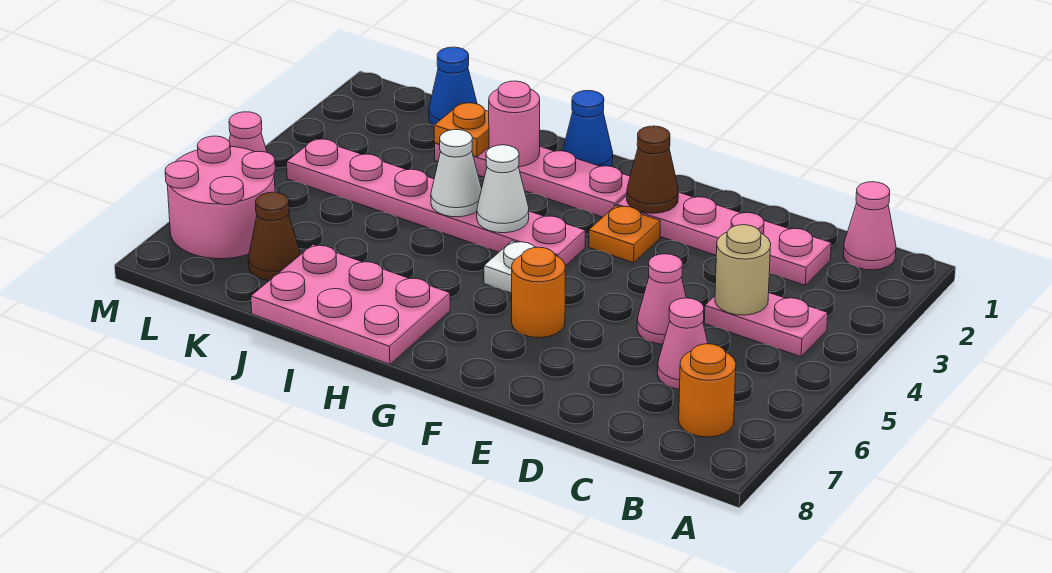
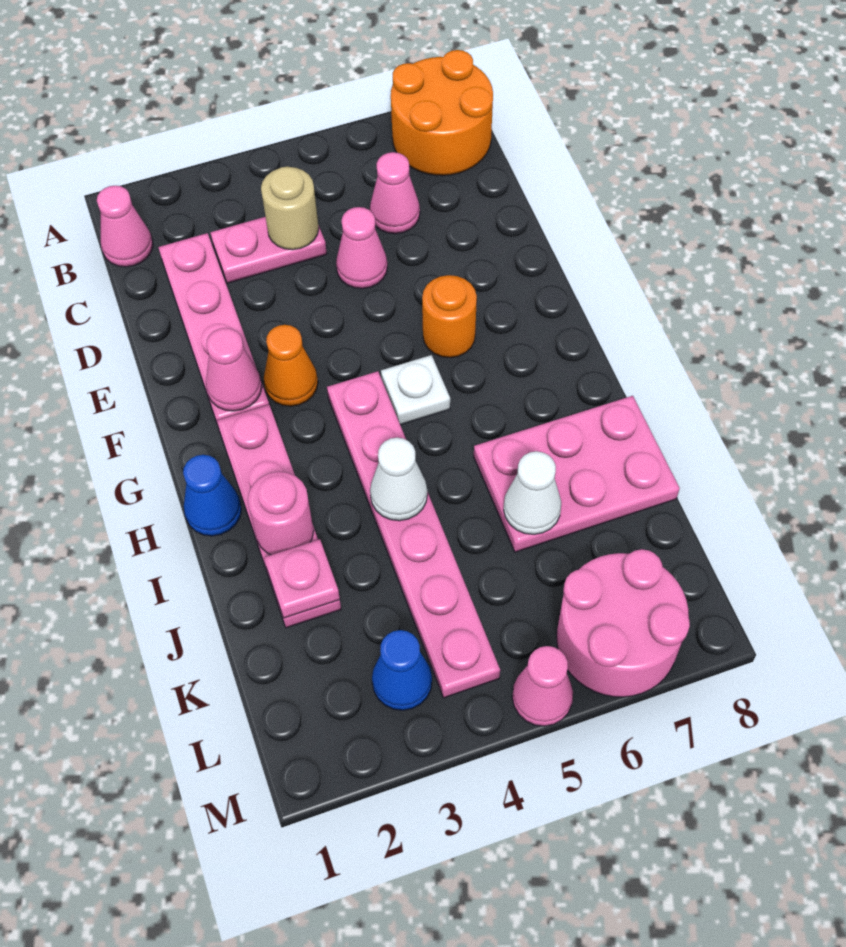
pink plate B4:C4 level 1 -> pink plate C3:C4 level 1
orange round brick B7 level 1 -> orange round brick A7:B8 level 1
brown cone F2 level 2 -> pink cone F2 level 2
orange plate F3 level 1 -> orange cone F3 level 1
white cone H4 level 2 -> white cone J6 level 2
pink plate H7:J8 level 1 -> pink plate I6:J8 level 1
orange plate J2 level 2 -> pink plate J2 level 2
blue cone K1 level 1 -> blue cone L3 level 1
brown cone K7 level 1 -> none

